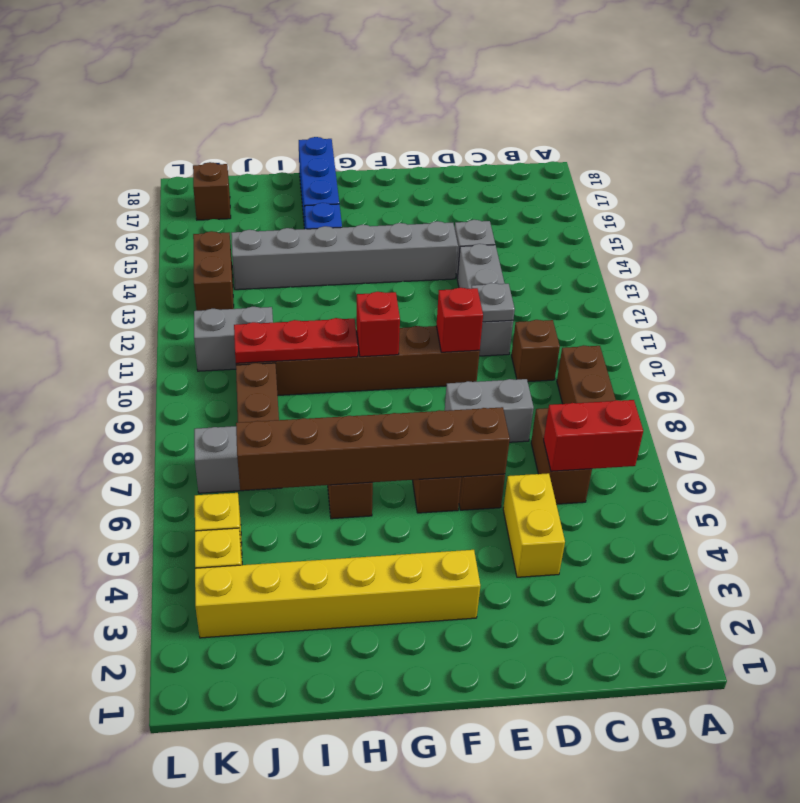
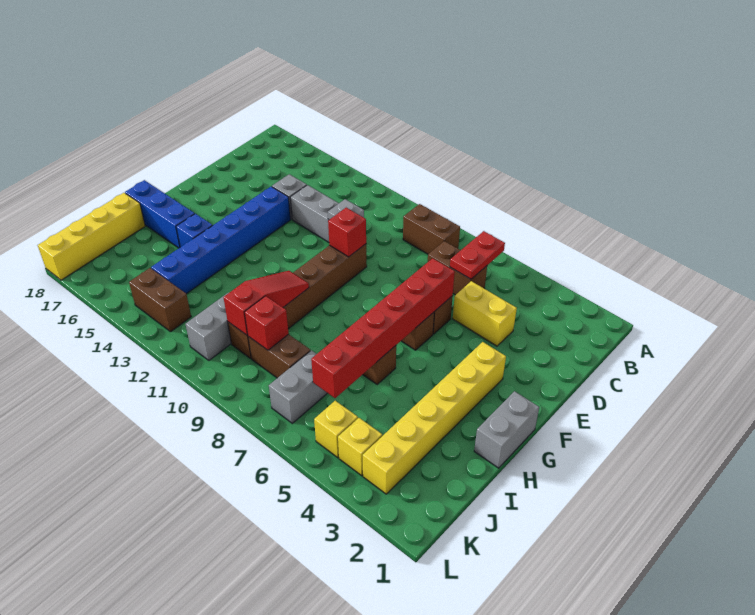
red brick B6:C6 level 2 -> red plate B6:C6 level 2
brown brick C10 level 1 -> none
grey brick D8:E8 level 1 -> grey brick G1:H1 level 1
brown brick E6:J6 level 2 -> red brick E6:J6 level 2
grey brick E14:J14 level 1 -> blue brick E14:J14 level 1
red brick G10 level 2 -> red brick J9 level 2
red plate H10:J10 level 2 -> red slope H10:J10 level 2 top J
none -> yellow brick I18:L18 level 1
brown brick K17 level 1 -> none

